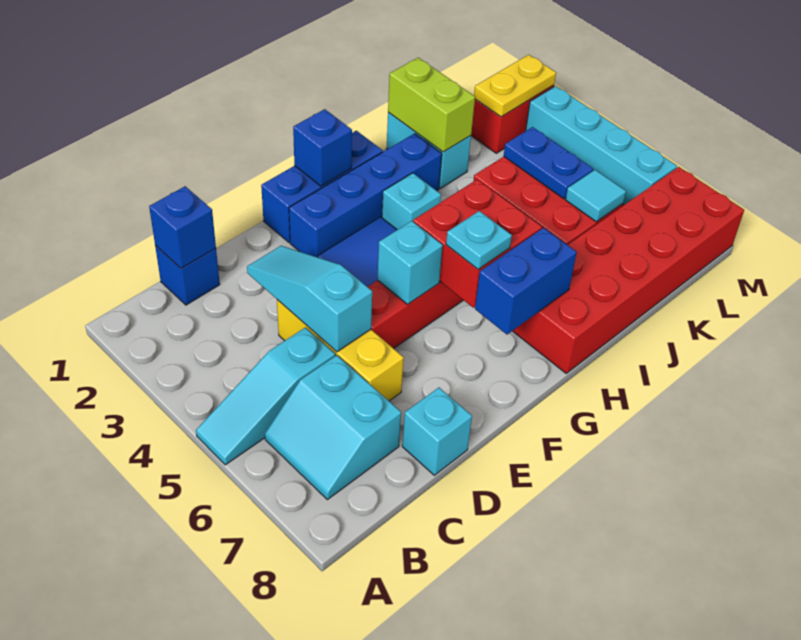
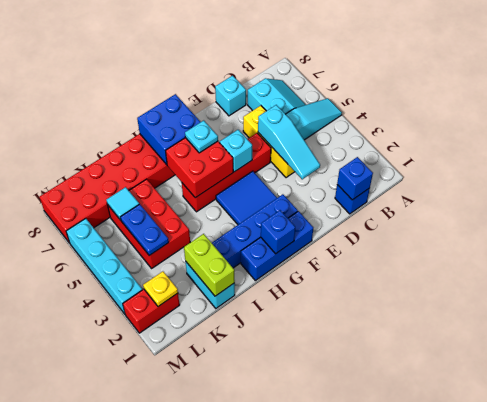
blue brick G7:H7 level 2 -> blue brick G7:H8 level 2
cyan brick H3 level 1 -> none
yellow plate L2:M2 level 2 -> yellow plate L2 level 2

